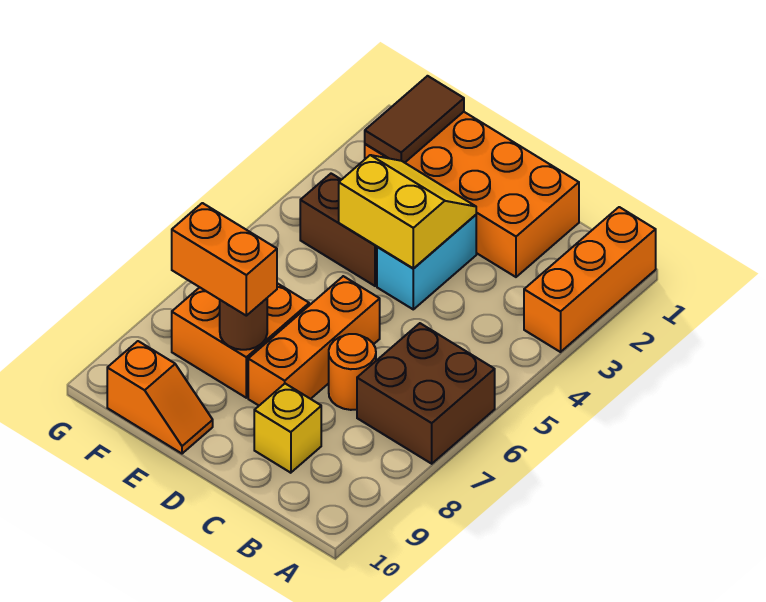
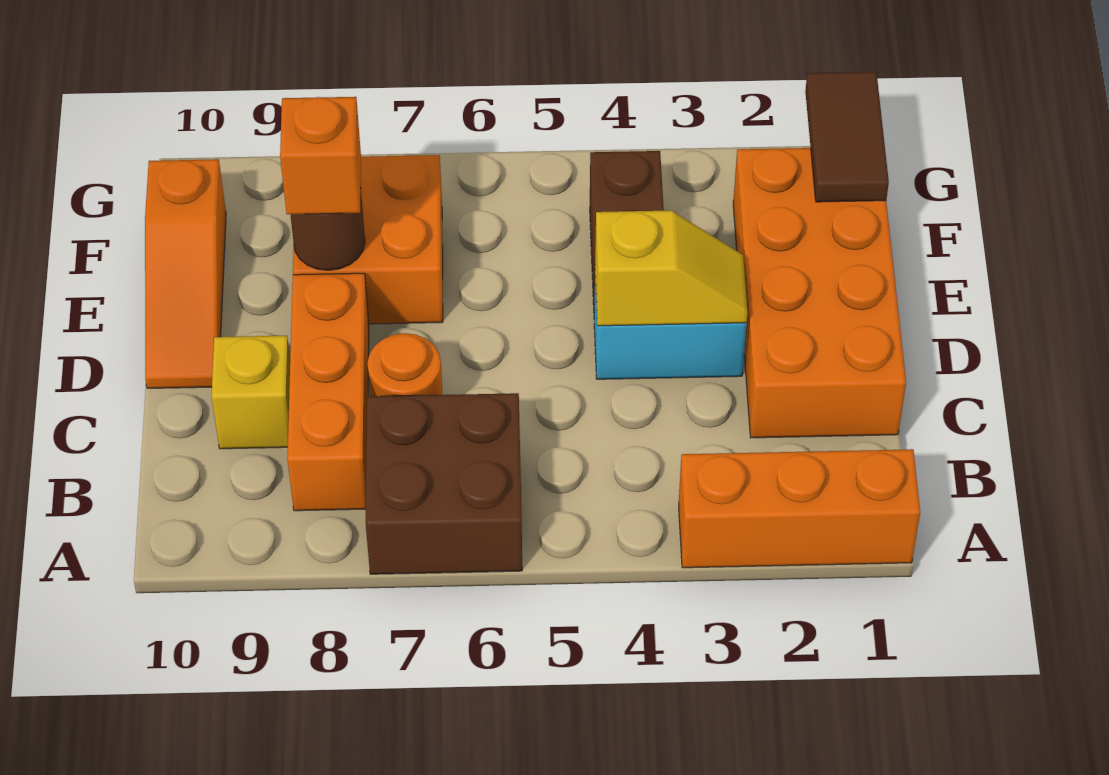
yellow slope D3:E4 level 2 top 4 -> yellow slope D3:D4 level 2 top 4
orange brick D6:D8 level 1 -> orange brick B8:D8 level 1
orange brick E8:F8 level 3 -> orange brick E8 level 3
orange slope E10:F10 level 1 top F -> orange slope D10:F10 level 1 top F
brown tile F1:F2 level 2 -> brown tile F1:G1 level 2

